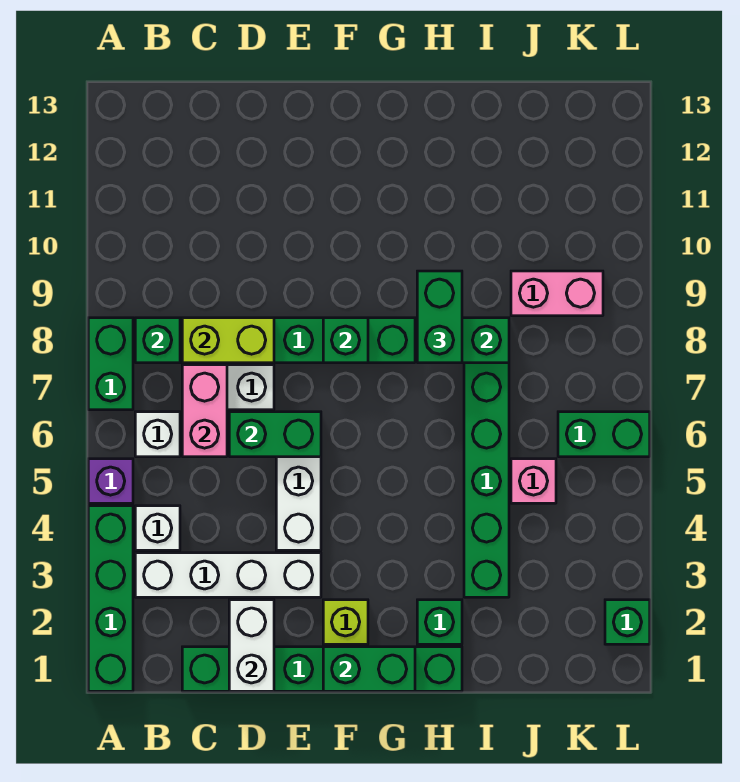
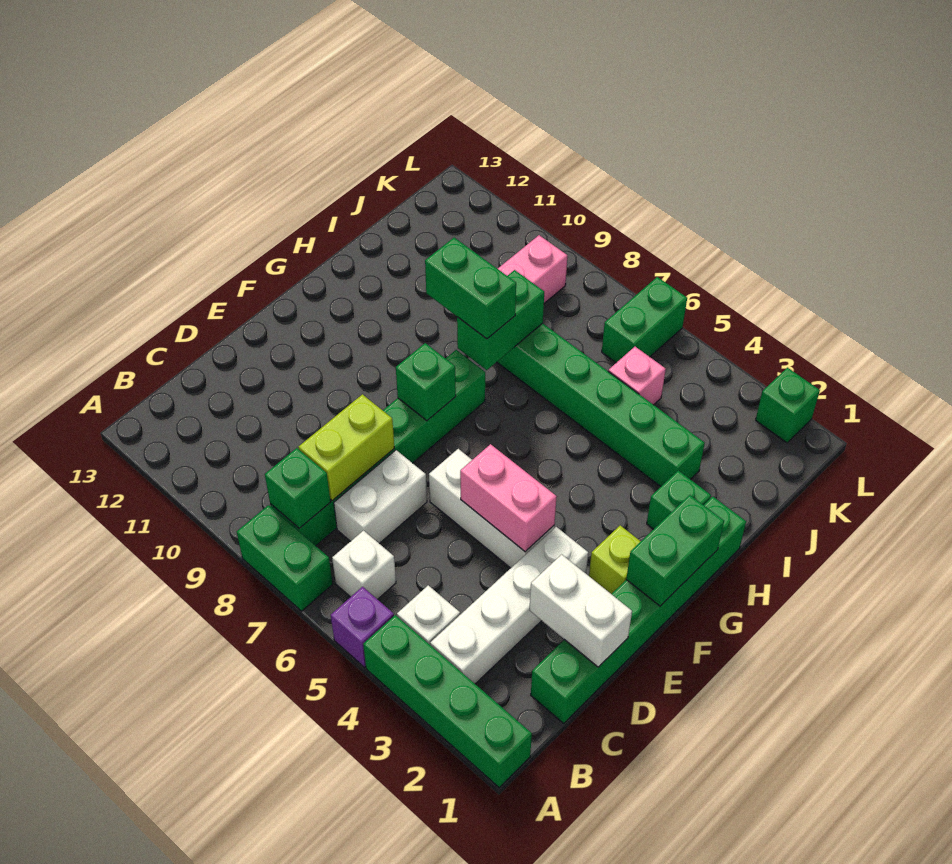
pink brick C6:C7 level 2 -> pink brick E4:E5 level 2
green brick D6:E6 level 2 -> none

